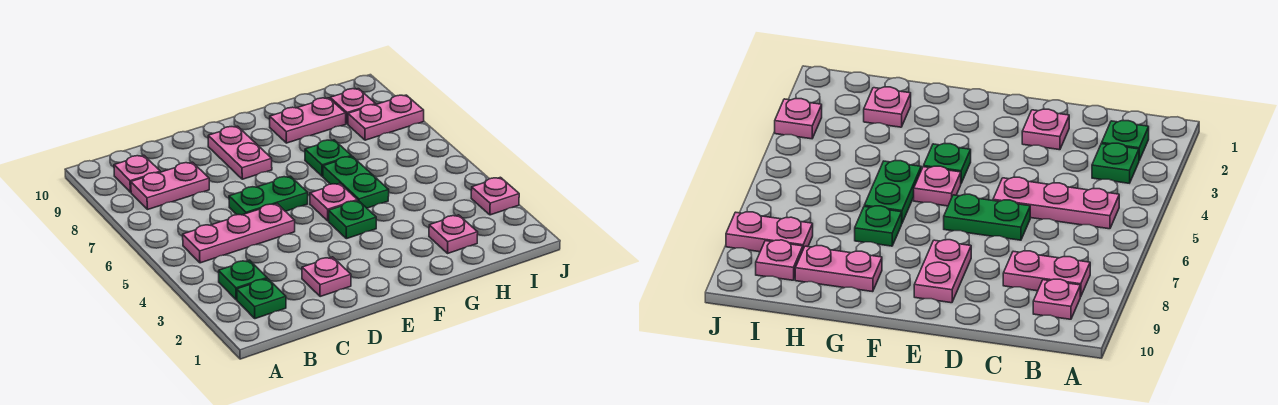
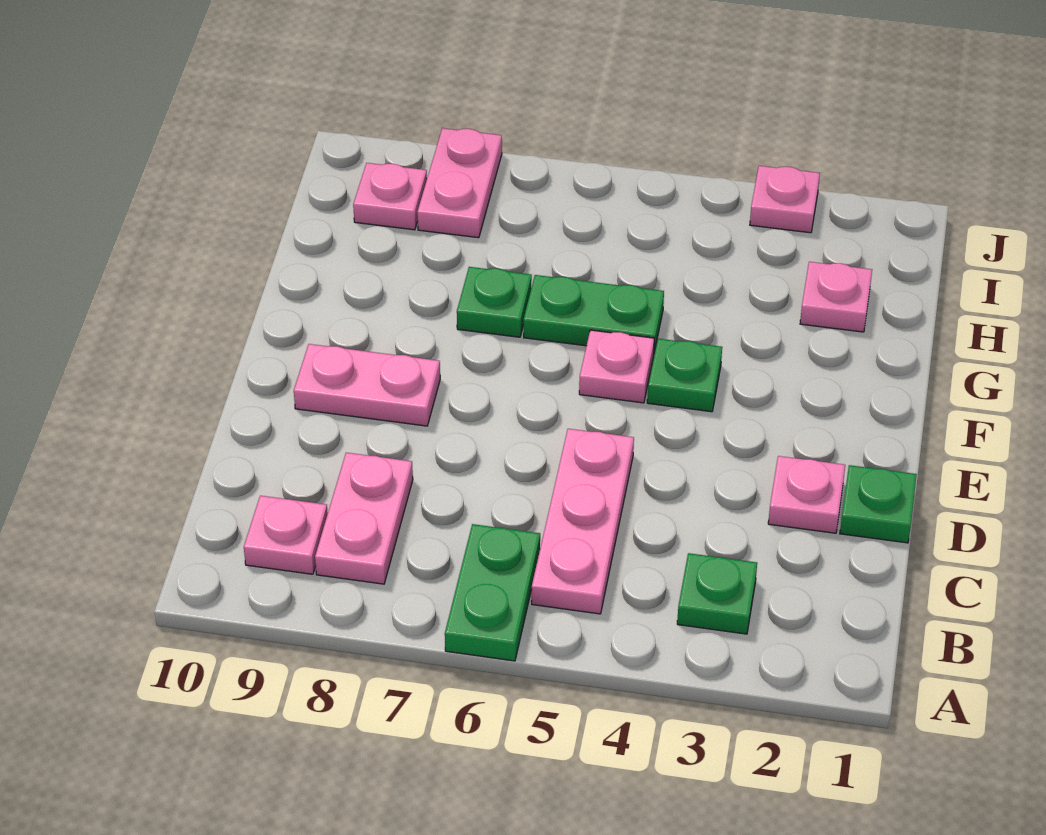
green plate B2 level 1 -> green plate D1 level 1
green plate D6:E6 level 1 -> green plate A6:B6 level 1
pink plate G9:H9 level 1 -> none

